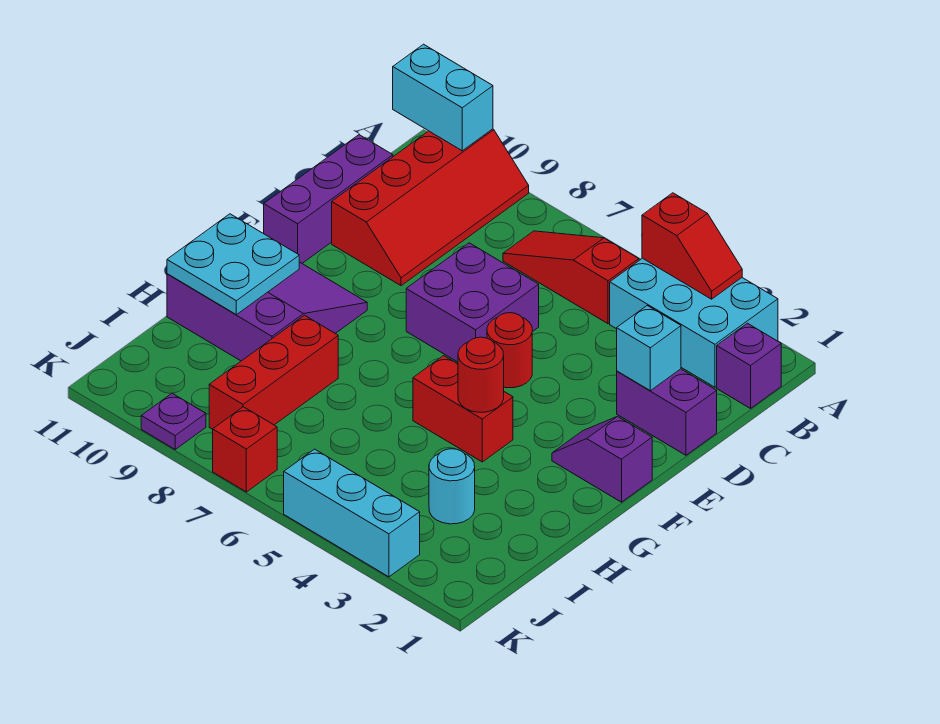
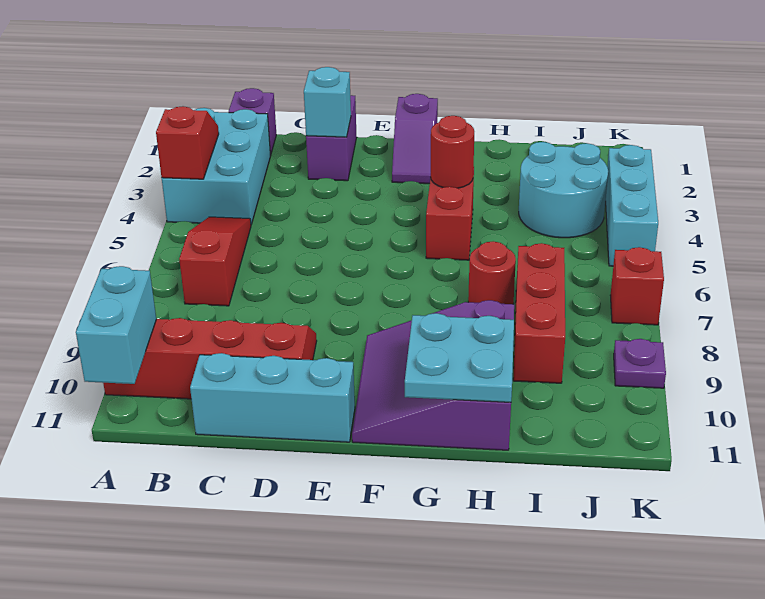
red slope B5:B7 level 1 top 5 -> red slope B5:B7 level 1 top 7
purple brick C11:E11 level 1 -> cyan brick C11:E11 level 1
purple brick D6:E7 level 1 -> none
red round brick E5 level 1 -> red round brick H7 level 1
red brick H8:J8 level 1 -> red brick I7:I9 level 1
cyan round brick I3 level 1 -> cyan round brick I3:J4 level 1

